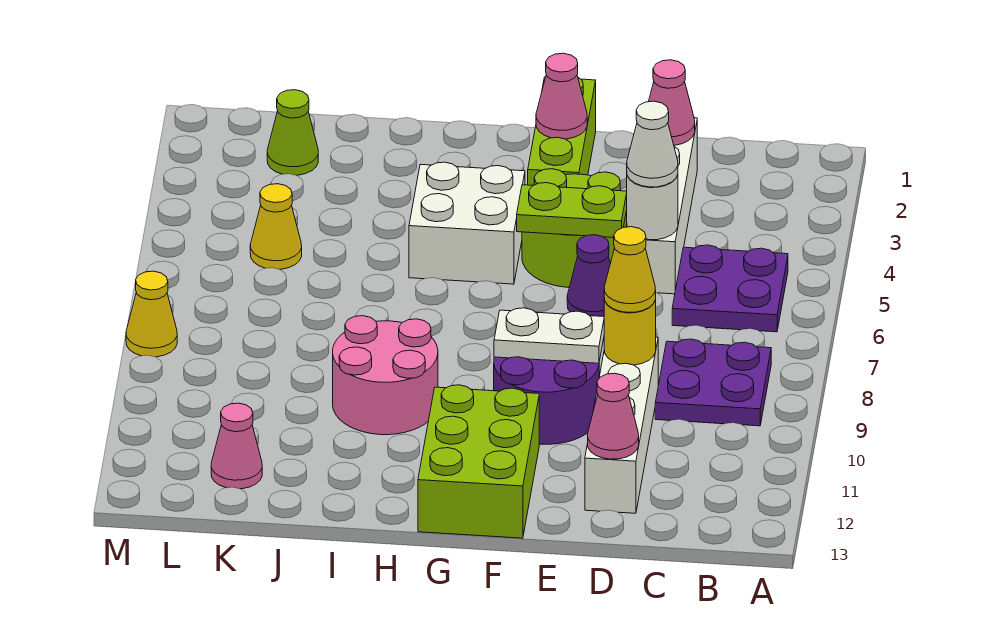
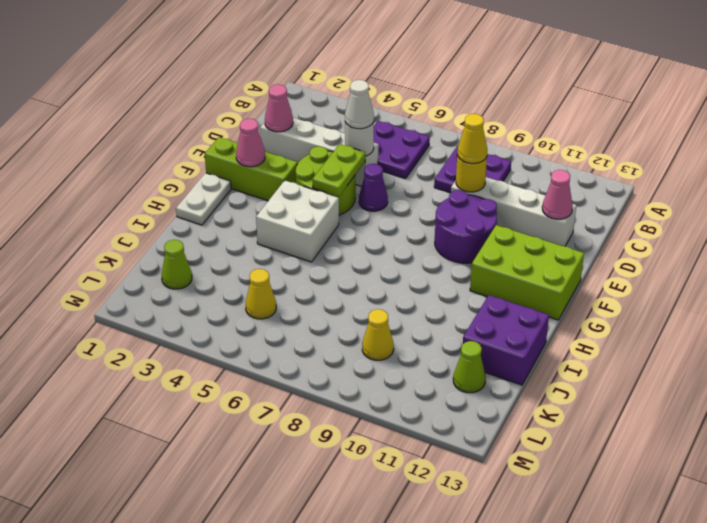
white plate E9:F9 level 2 -> white plate G1:H1 level 1
pink round brick H9:I10 level 1 -> none
none -> purple brick I12:J13 level 1
pink cone K12 level 1 -> lime cone K12 level 1
yellow cone M8 level 1 -> yellow cone K9 level 1

